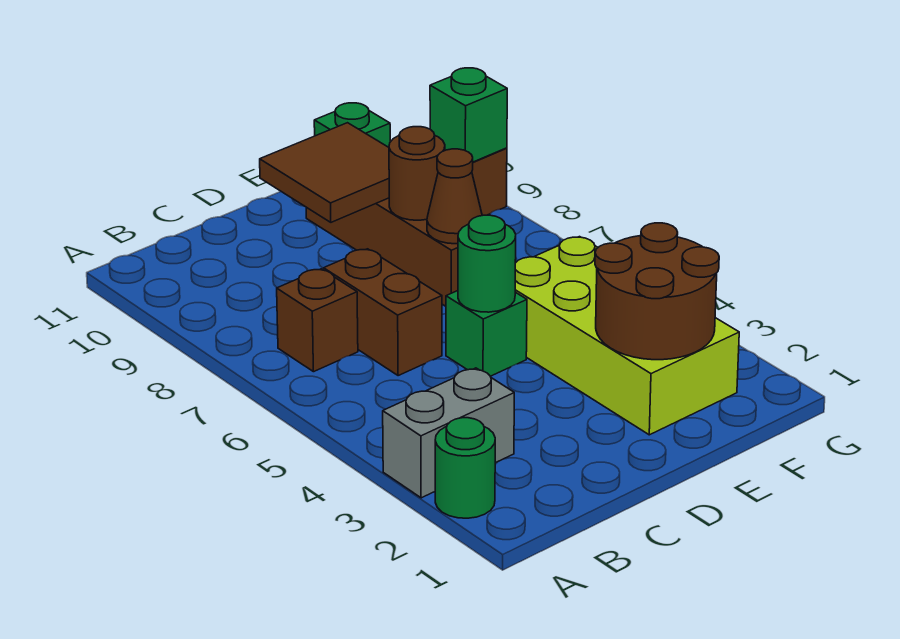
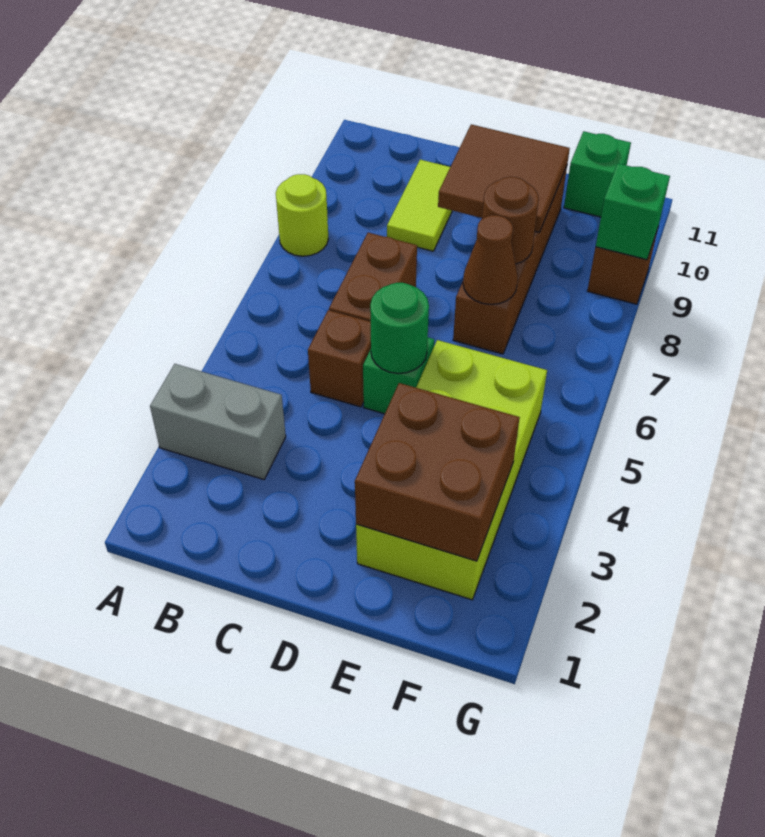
green round brick A2 level 1 -> none
none -> lime round brick A8 level 1
brown brick B7 level 1 -> brown brick C5 level 1
none -> lime tile C9:C10 level 1
brown round brick E2:F3 level 2 -> brown brick E2:F3 level 2

